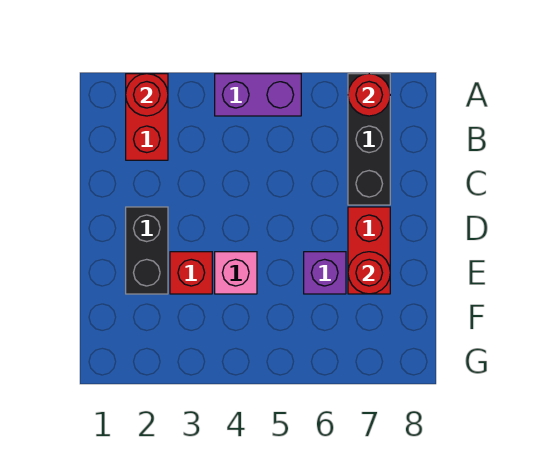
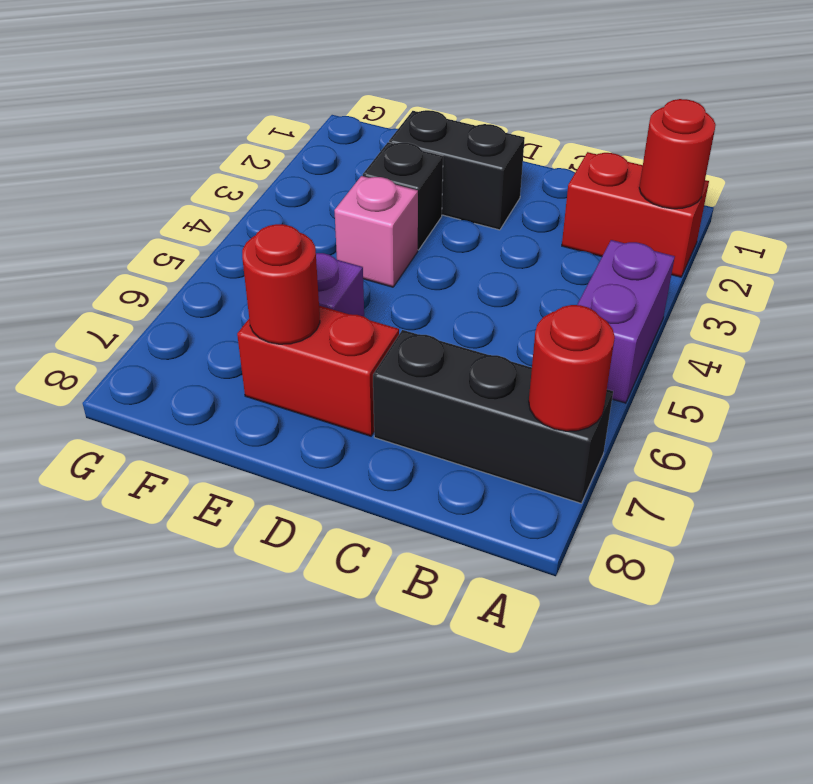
red brick E3 level 1 -> black brick E3 level 1

